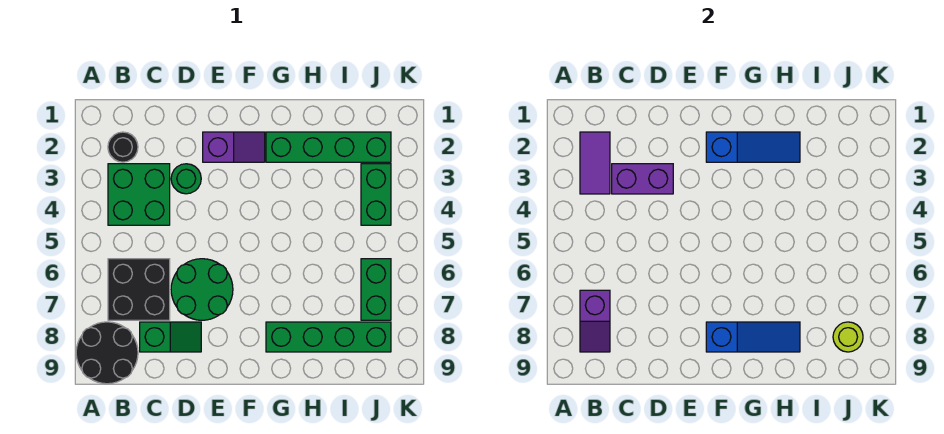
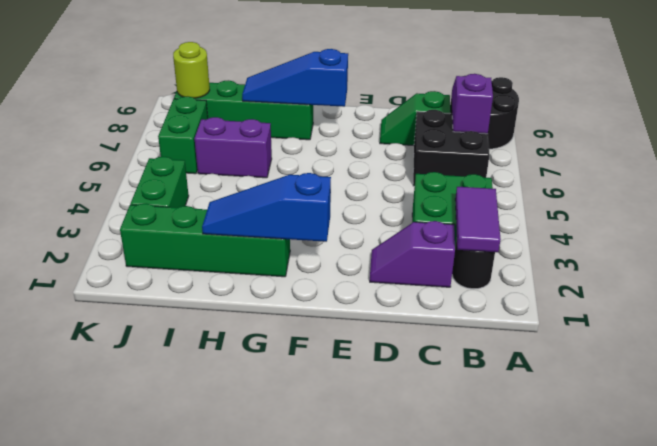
purple brick C3:D3 level 2 -> purple brick H6:I6 level 1
green round brick D3 level 1 -> none
green round brick D6:E7 level 1 -> none
purple slope E2:F2 level 1 top E -> purple slope C2:D2 level 1 top C

